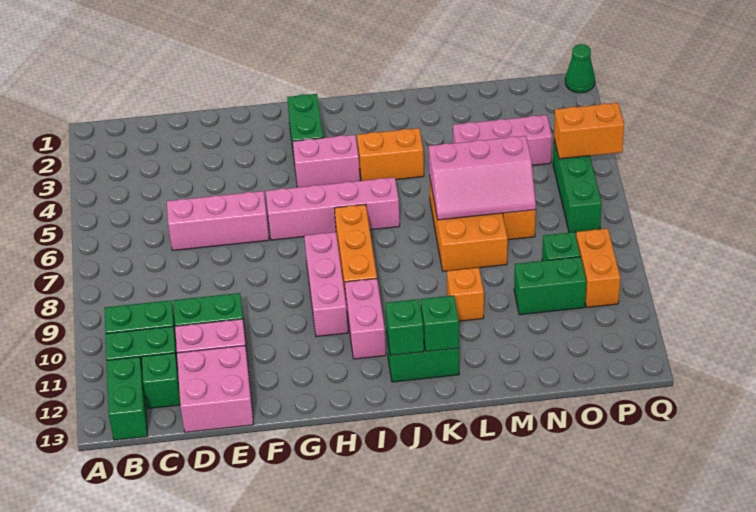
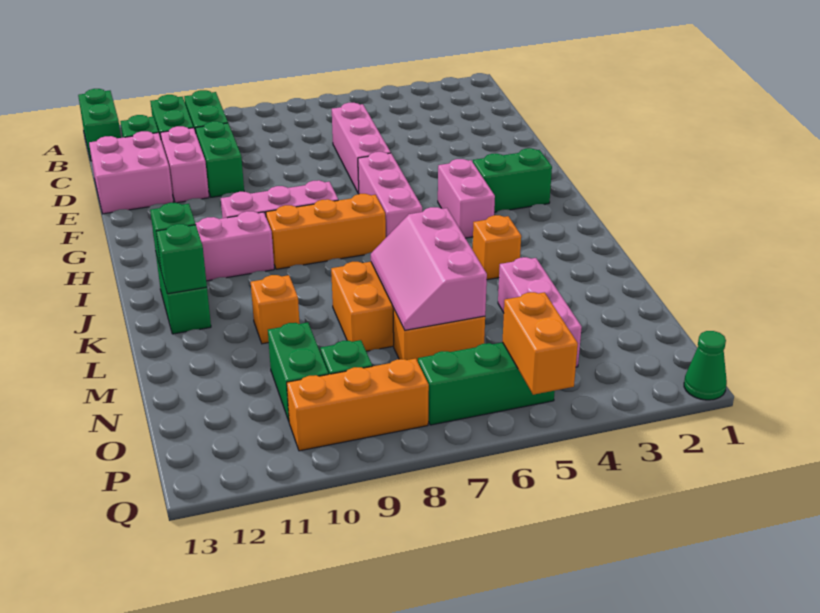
green brick B12:B13 level 1 -> green brick A13:B13 level 1
pink brick G6:J6 level 1 -> pink brick G6:I6 level 1
orange brick J4:K4 level 1 -> orange brick K4 level 1
orange brick P9:P10 level 1 -> orange brick P8:P10 level 1

